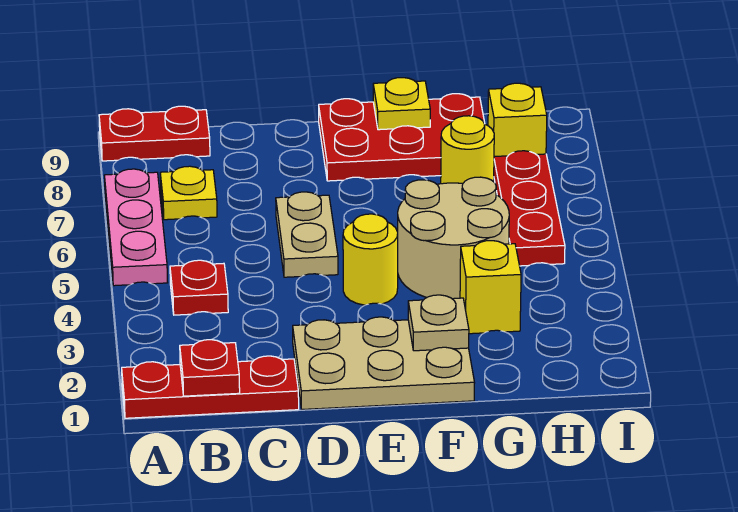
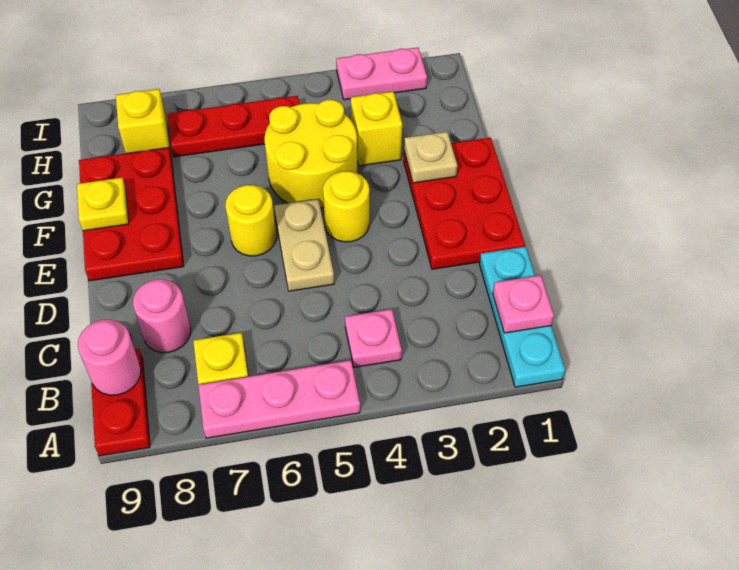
red plate A1:C1 level 1 -> cyan plate A1:C1 level 1
red plate B1 level 2 -> pink plate B1 level 2
red plate B4 level 1 -> pink plate B4 level 1
none -> pink round brick B9 level 2
none -> pink round brick C8 level 1
tan plate D1:F2 level 1 -> red plate D1:F2 level 1
tan plate D5:D6 level 1 -> tan plate D5:E5 level 1
tan round brick F4:G5 level 1 -> yellow round brick F4:G5 level 1
yellow round brick G7 level 1 -> yellow round brick E6 level 1
none -> pink plate I2:I3 level 1

